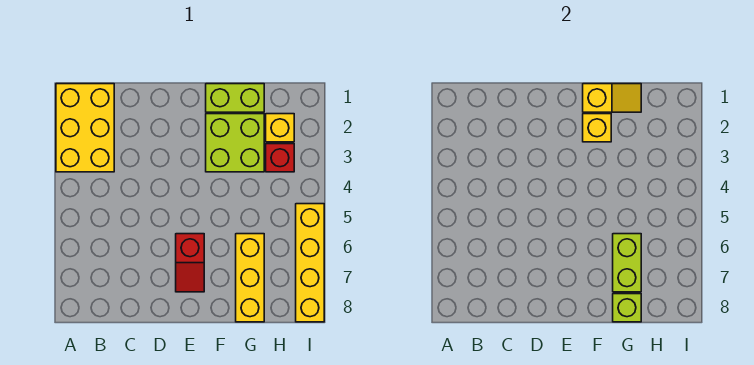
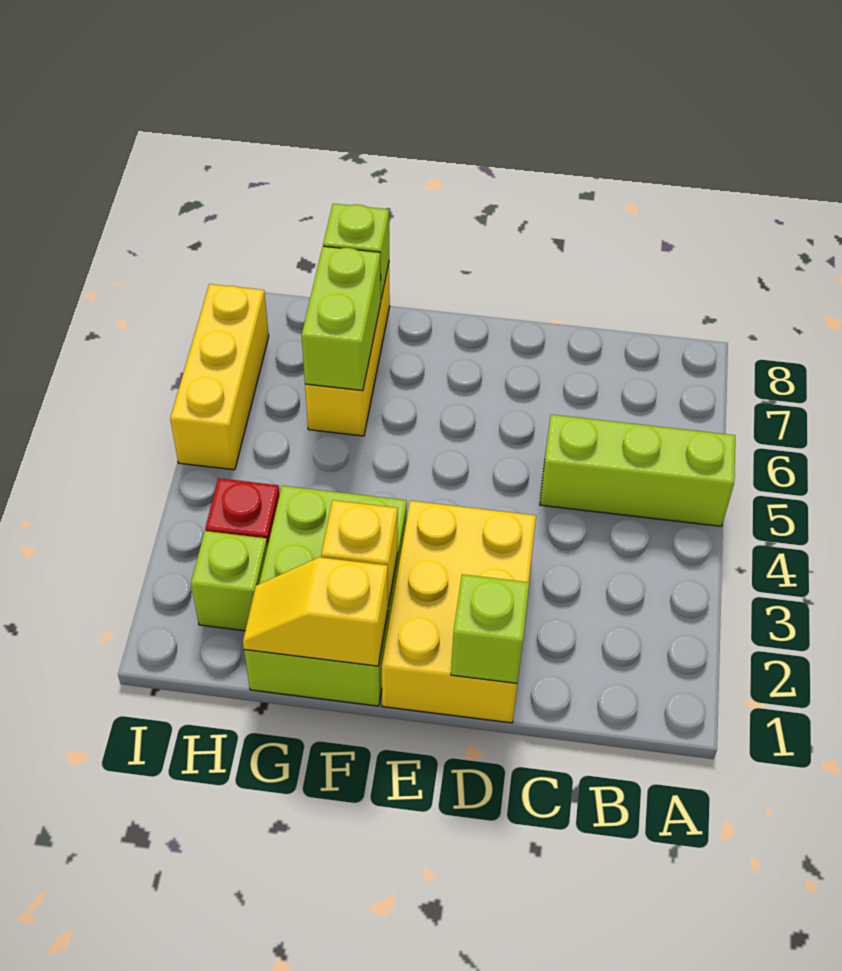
yellow brick A1:B3 level 1 -> yellow brick D1:E3 level 1
none -> lime brick A5:C5 level 1
none -> lime brick D1 level 2
red slope E6:E7 level 1 top 6 -> none
yellow brick H2 level 1 -> lime brick H2 level 1
yellow brick I5:I8 level 1 -> yellow brick I5:I7 level 1

